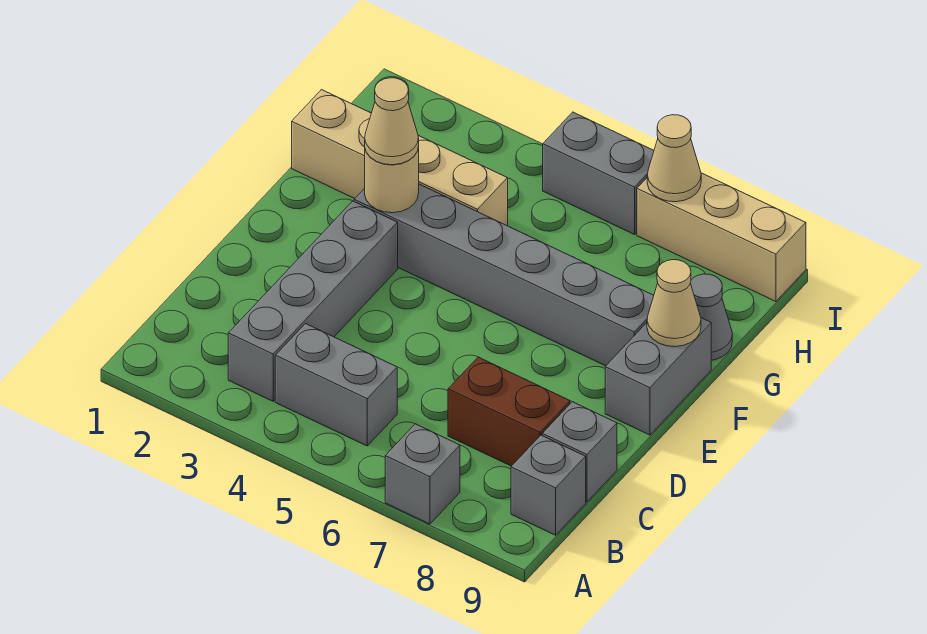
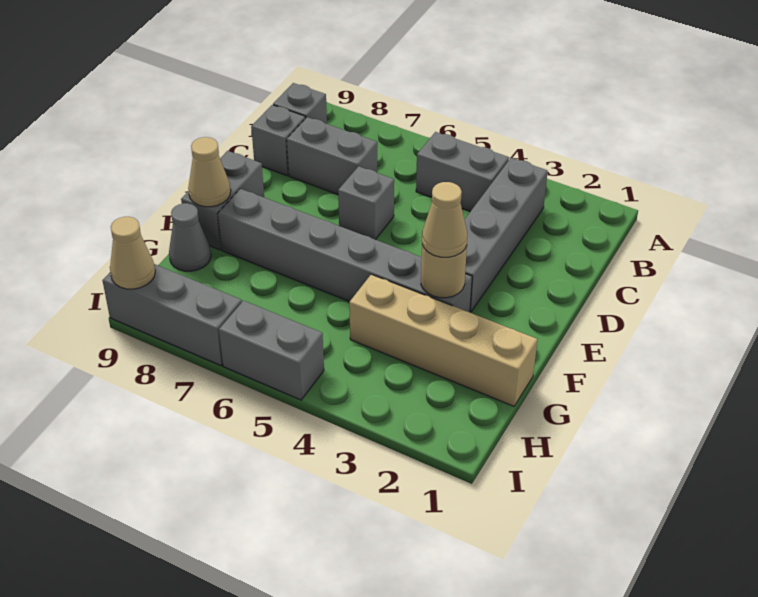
grey brick A7 level 1 -> grey brick D6 level 1
brown brick C7:C8 level 1 -> grey brick C7:C8 level 1
tan brick I7:I9 level 1 -> grey brick I7:I9 level 1
tan cone I7 level 2 -> tan cone I9 level 2

